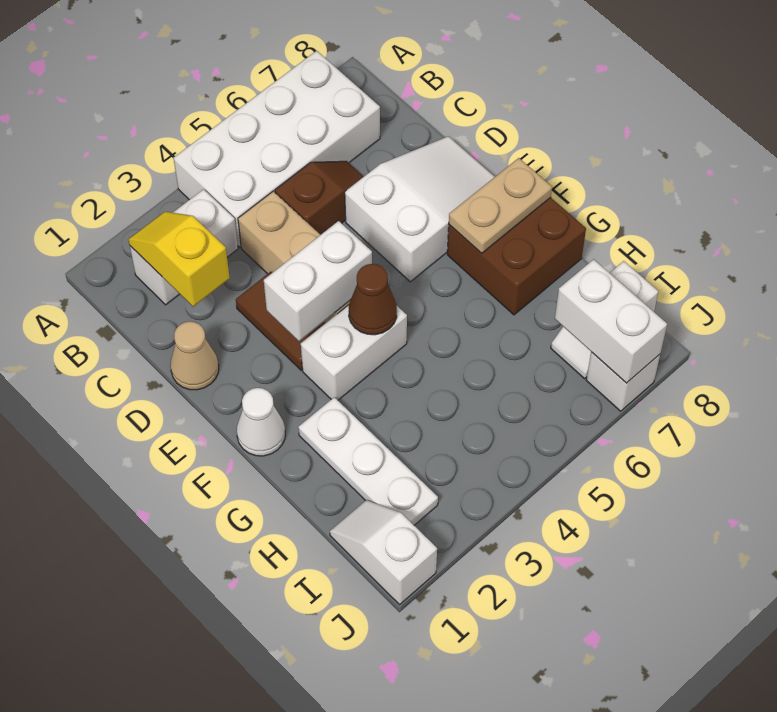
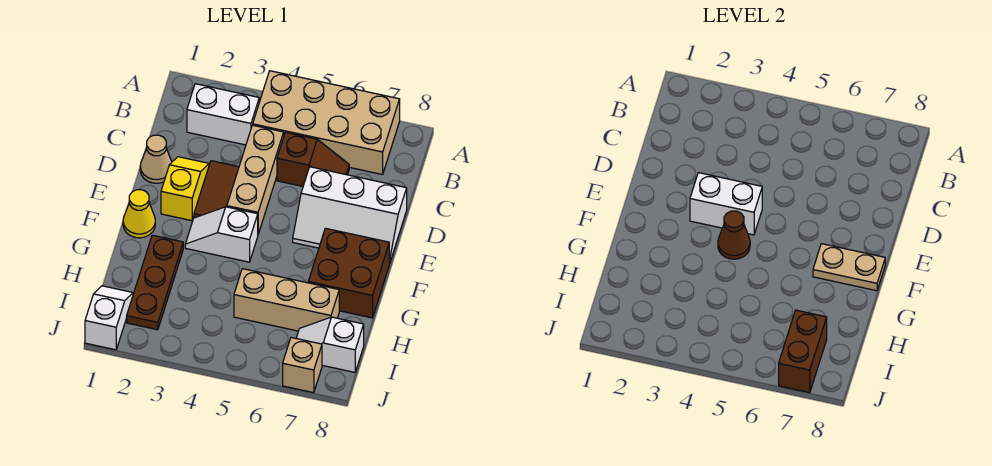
white brick A4:B7 level 1 -> tan brick A4:B7 level 1
yellow slope B2:C2 level 2 top C -> yellow slope D2:E2 level 1 top E
white slope D6:E8 level 1 top 6 -> white slope D6:E8 level 1 top D
white cone F1 level 1 -> yellow cone F1 level 1
white brick F3:F4 level 1 -> white slope F3:F4 level 1 top 4
white plate G2:I2 level 1 -> brown plate G2:I2 level 1
none -> tan brick H5:H7 level 1
white brick I7:J7 level 2 -> brown brick I7:J7 level 2
white brick J7 level 1 -> tan brick J7 level 1

